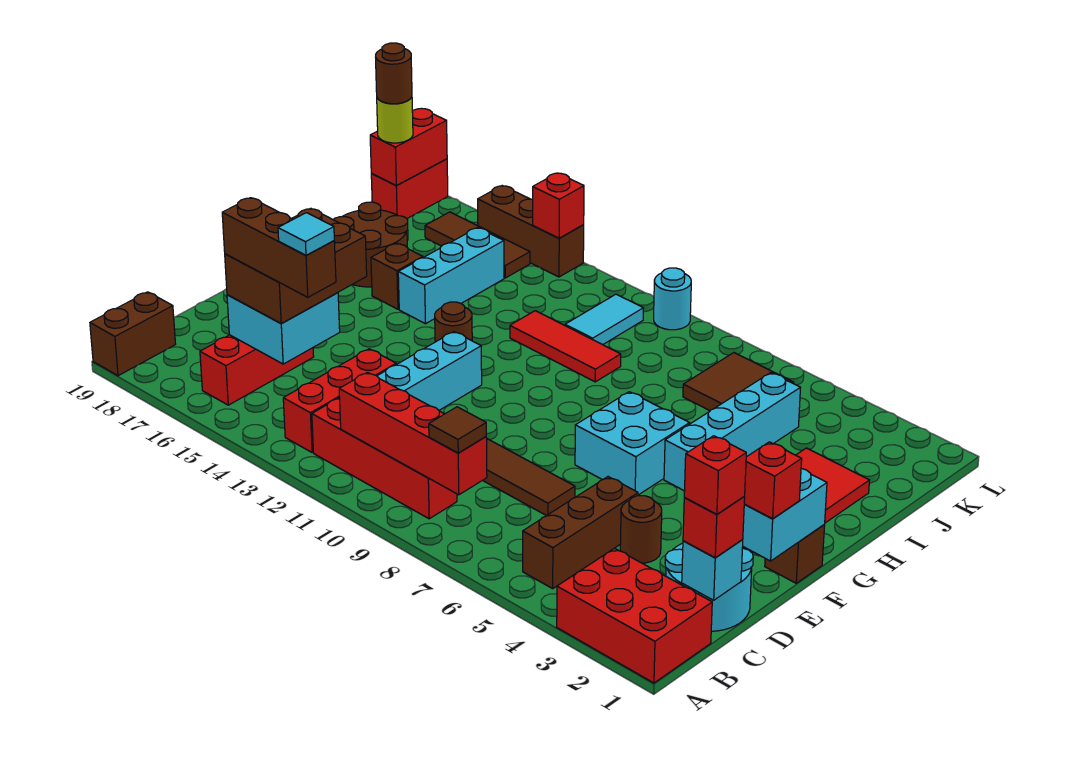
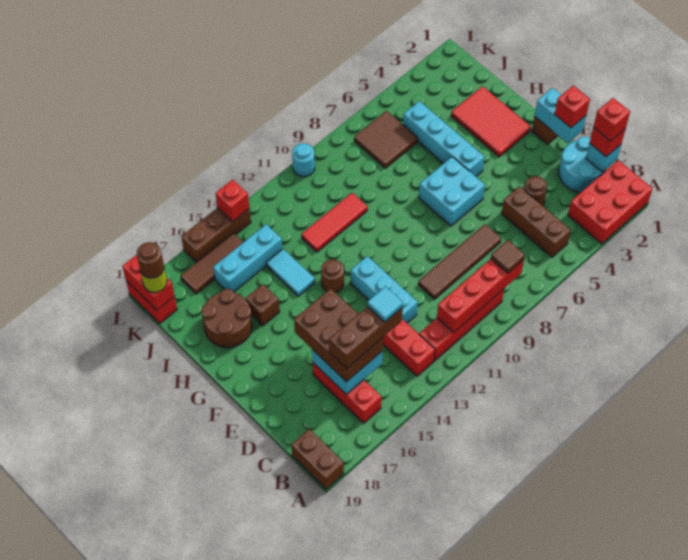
cyan brick H15:J15 level 1 -> cyan brick J14:J16 level 1
cyan tile J11:K11 level 1 -> cyan tile H14:I14 level 1

